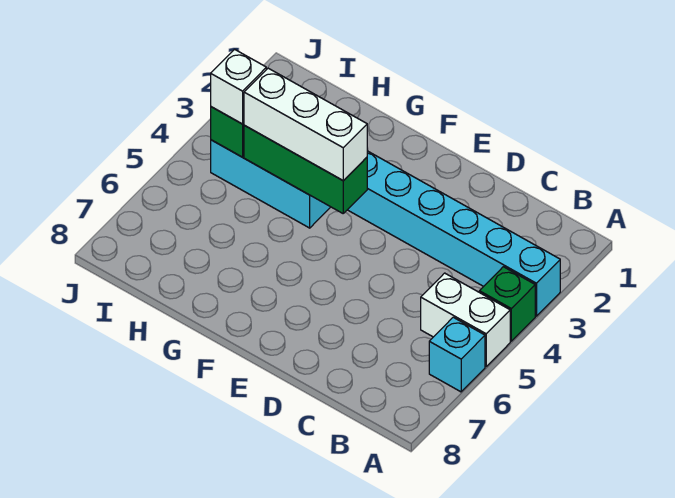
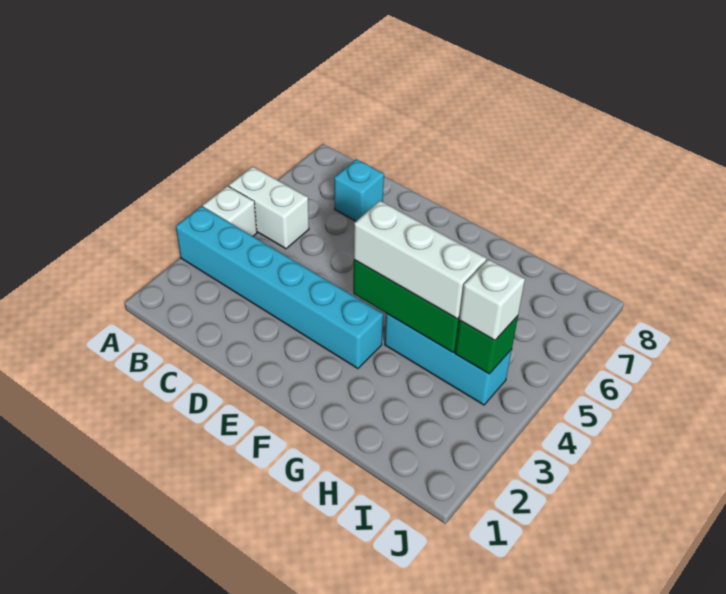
green brick A4 level 1 -> white brick A4 level 1
cyan brick A6 level 1 -> cyan brick C7 level 1

